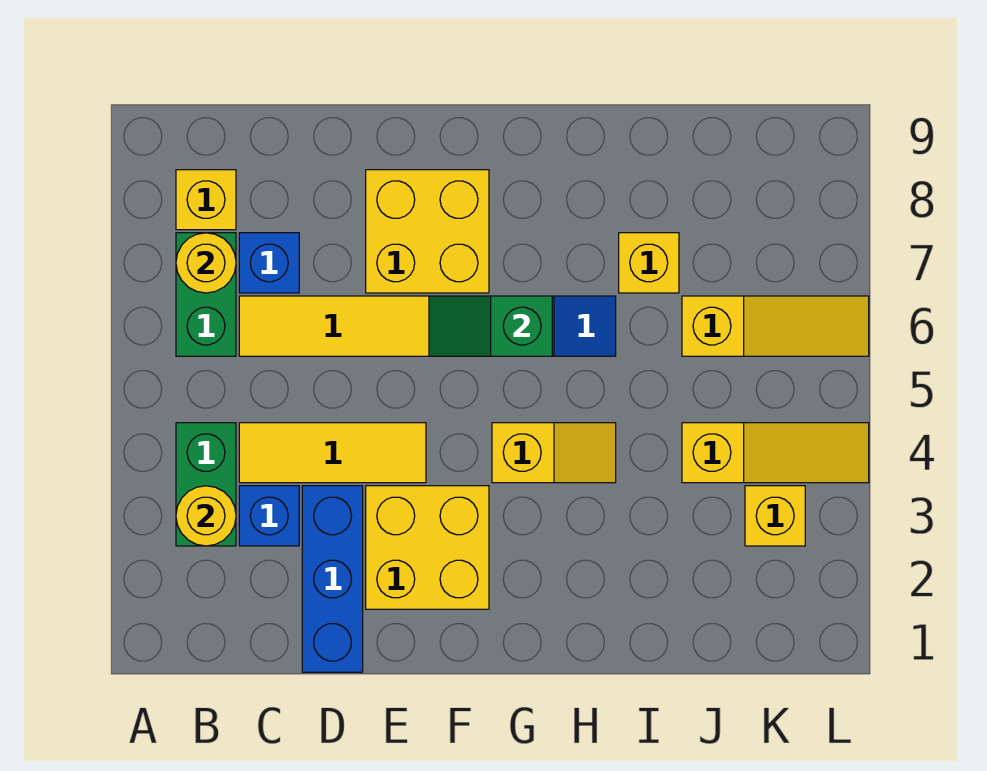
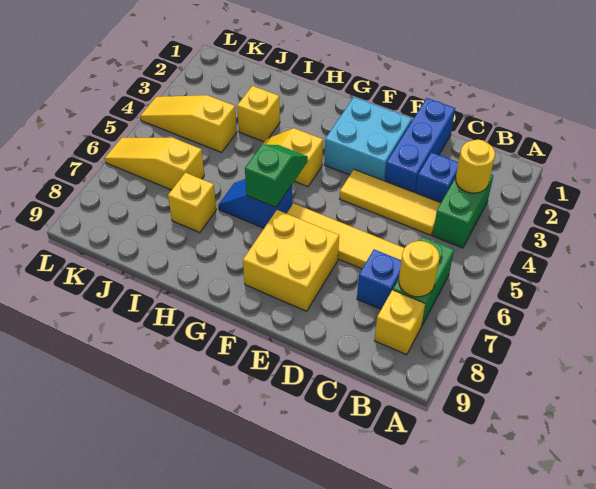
yellow brick E2:F3 level 1 -> cyan brick E2:F3 level 1
green slope F6:G6 level 2 top G -> green slope G5:G6 level 2 top 6
yellow brick K3 level 1 -> yellow brick I3 level 1

